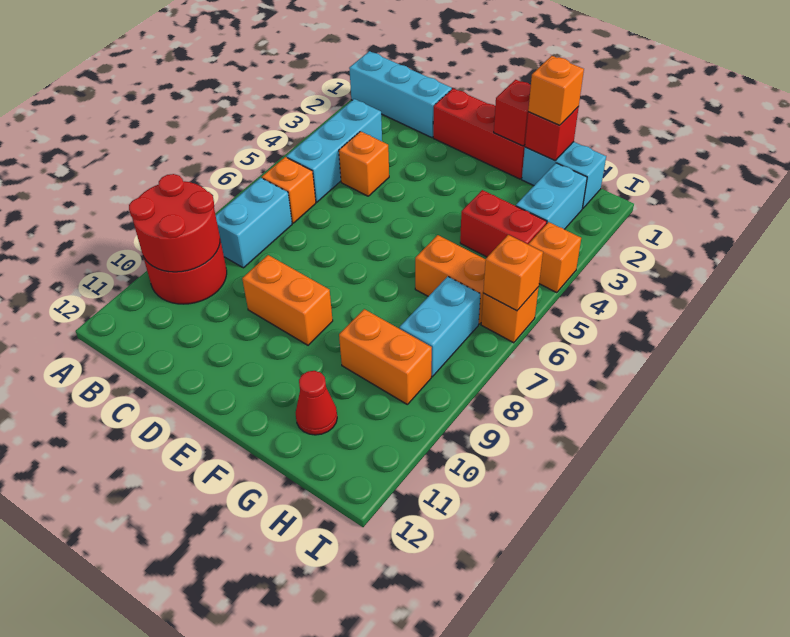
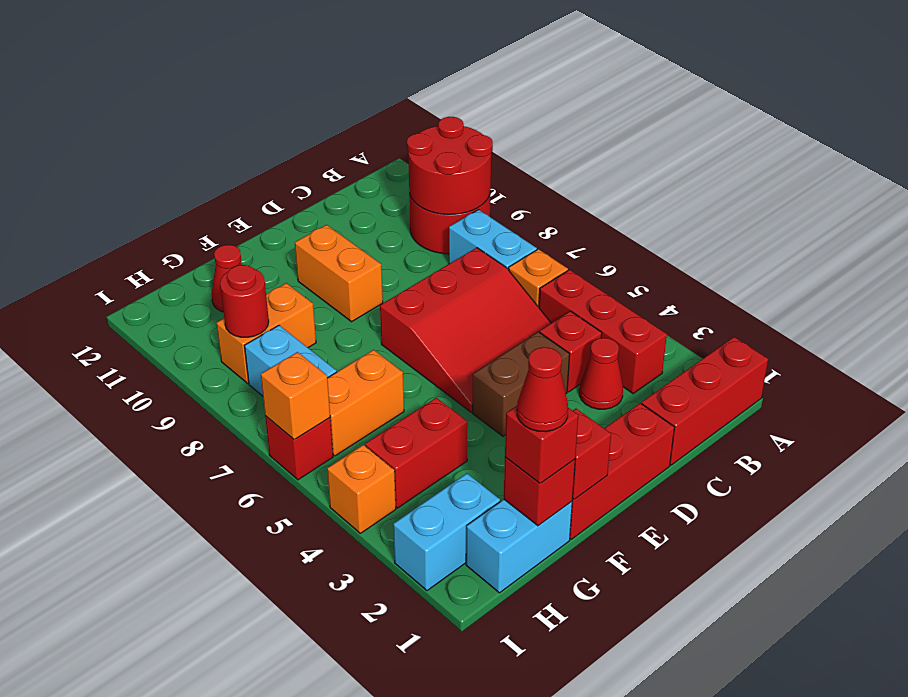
cyan brick A1:C1 level 1 -> red brick A1:C1 level 1
cyan brick B3:B5 level 1 -> red brick B3:B5 level 1
none -> red cone C3 level 1
orange brick C4 level 1 -> red brick C4 level 1
none -> red slope C5:E7 level 1 top 7
none -> brown brick D4:E4 level 1
orange brick D9:E9 level 1 -> orange brick E9:E10 level 1
orange brick G1 level 3 -> red brick G1 level 3
none -> red cone G1 level 4
cyan brick H2:H3 level 1 -> cyan brick H2:I2 level 1
none -> red round brick H9 level 2
orange brick I6 level 1 -> red brick I6 level 1

